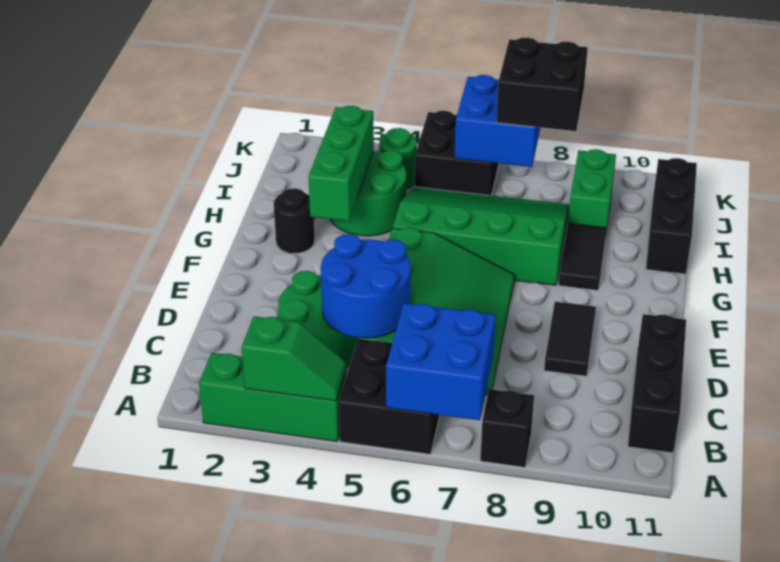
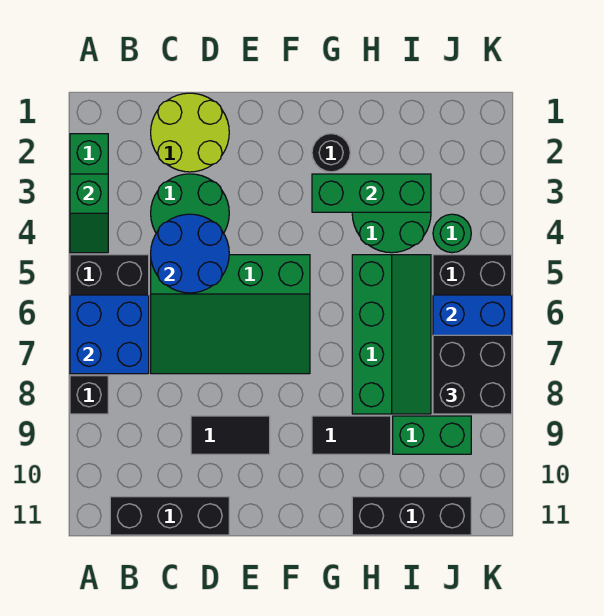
none -> lime round brick C1:D2 level 1
green slope G5:I8 level 1 top G -> green slope H5:I8 level 1 top H

